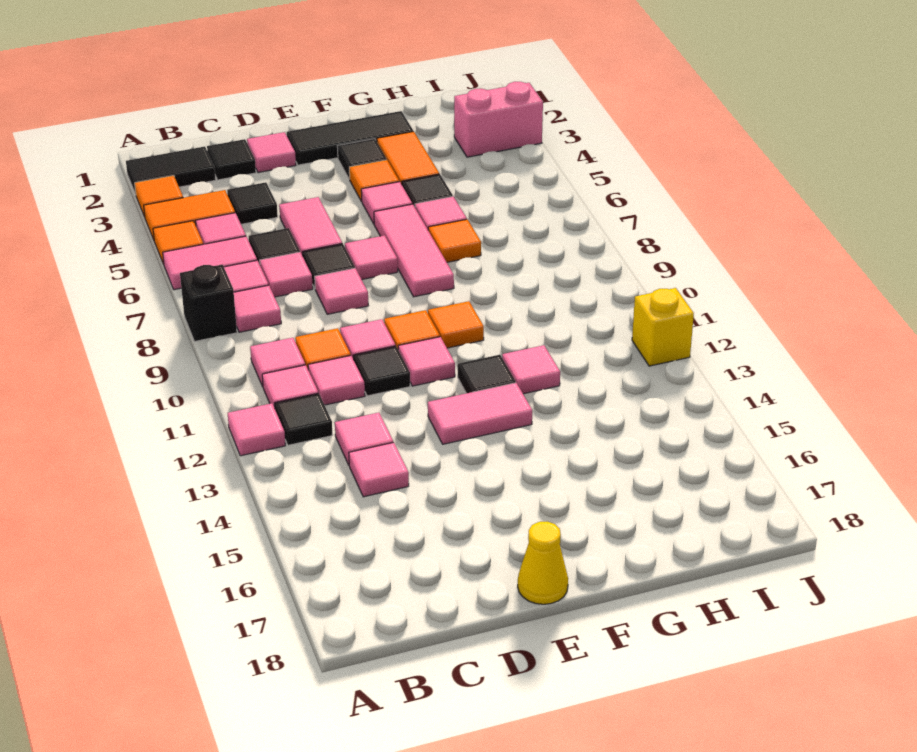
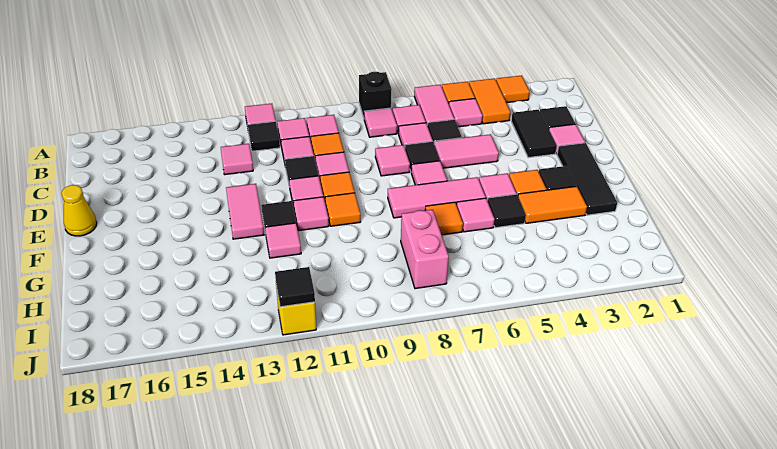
black tile A2:B2 level 1 -> black tile C3:D3 level 1
black tile C4 level 1 -> black tile J12 level 2
pink tile C14 level 1 -> pink tile F11 level 1
pink brick I3:J3 level 1 -> pink brick H8:I8 level 1

